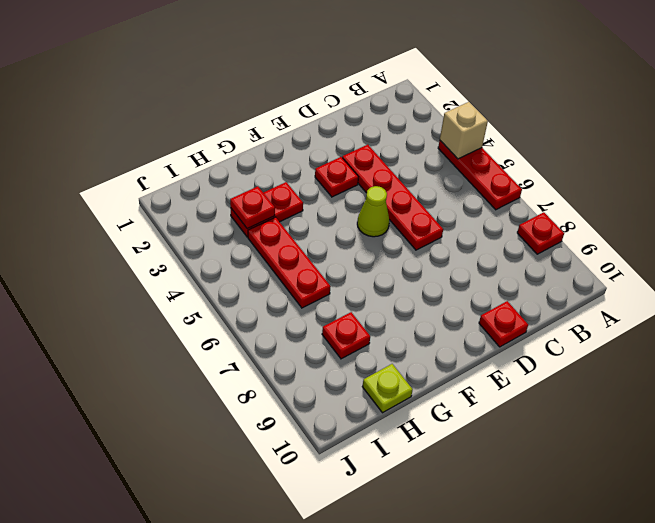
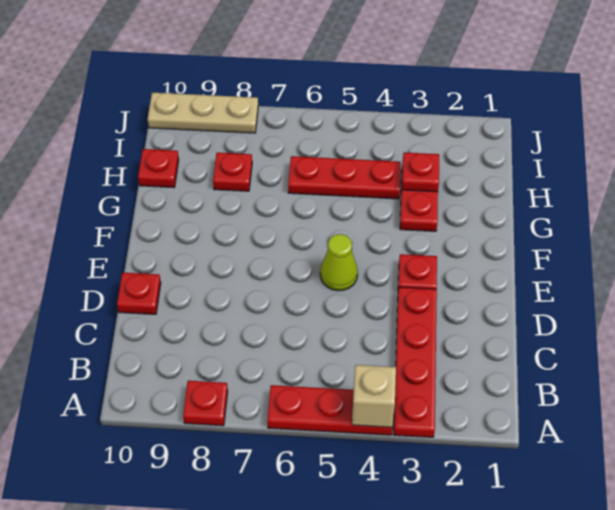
red plate D3:D6 level 1 -> red plate A3:D3 level 1
lime plate H10 level 1 -> red plate H10 level 1
none -> tan plate J8:J10 level 1

